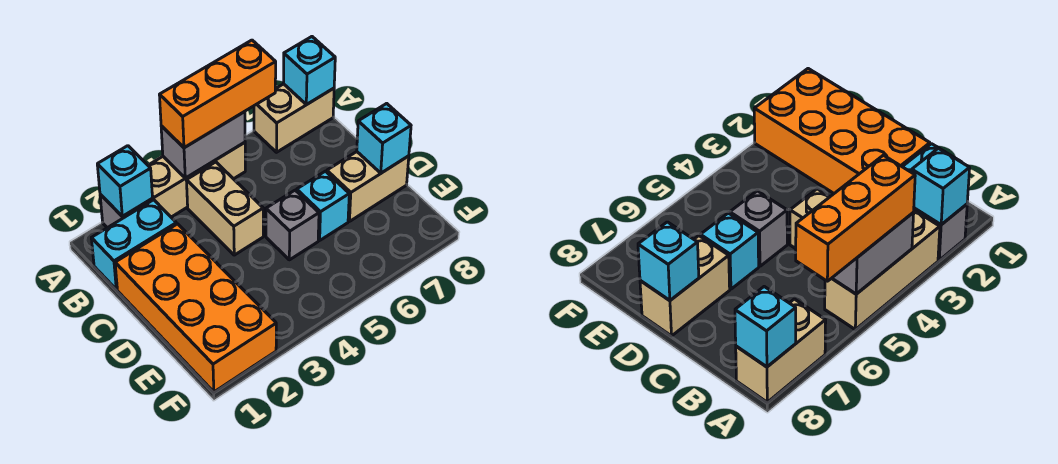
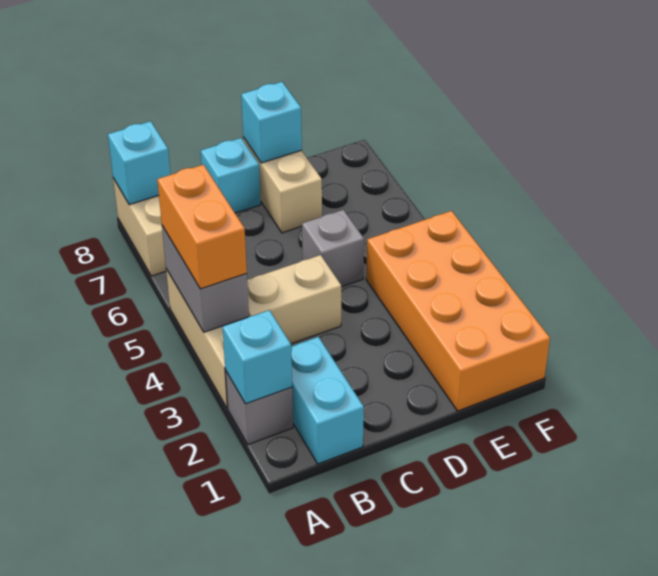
orange brick A4:A6 level 3 -> orange brick A4:A5 level 3
orange brick C1:F2 level 1 -> orange brick E1:F4 level 1
cyan brick D6 level 1 -> cyan brick C8 level 1

